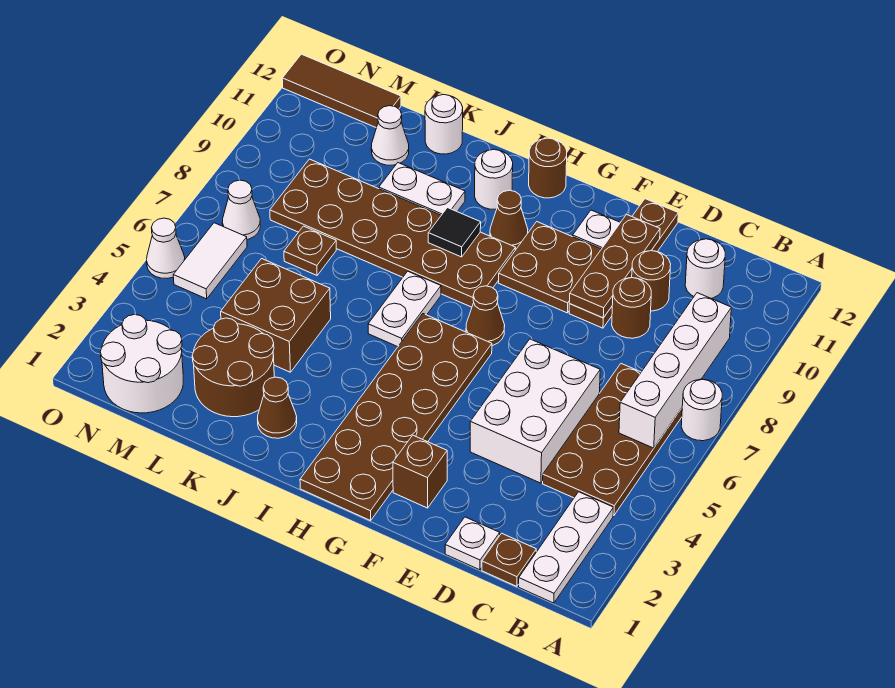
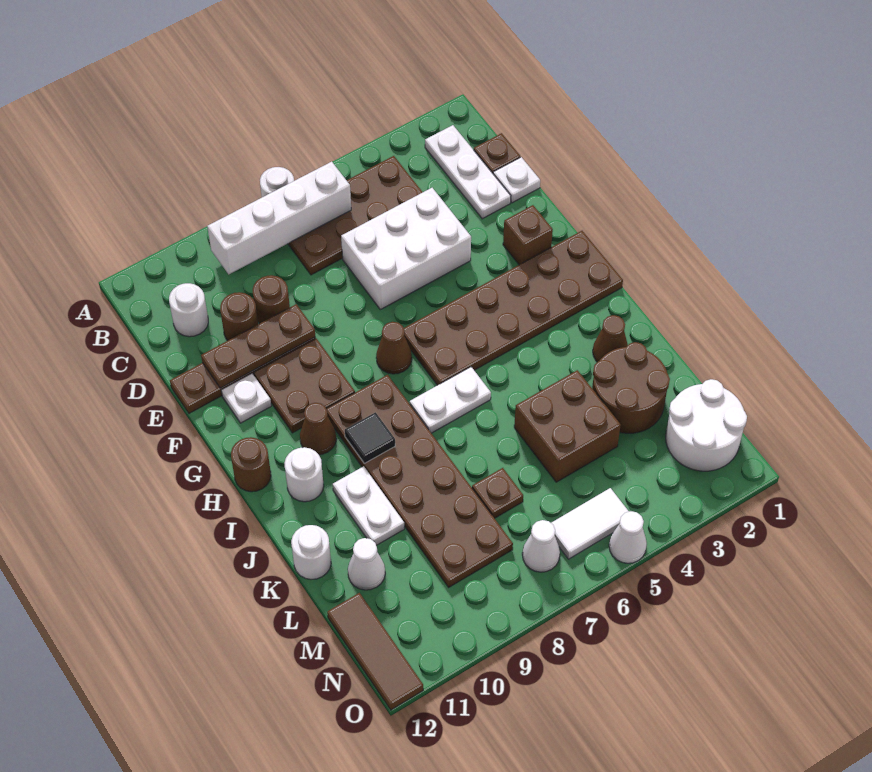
white plate B1:B3 level 1 -> white plate B2:D2 level 1

